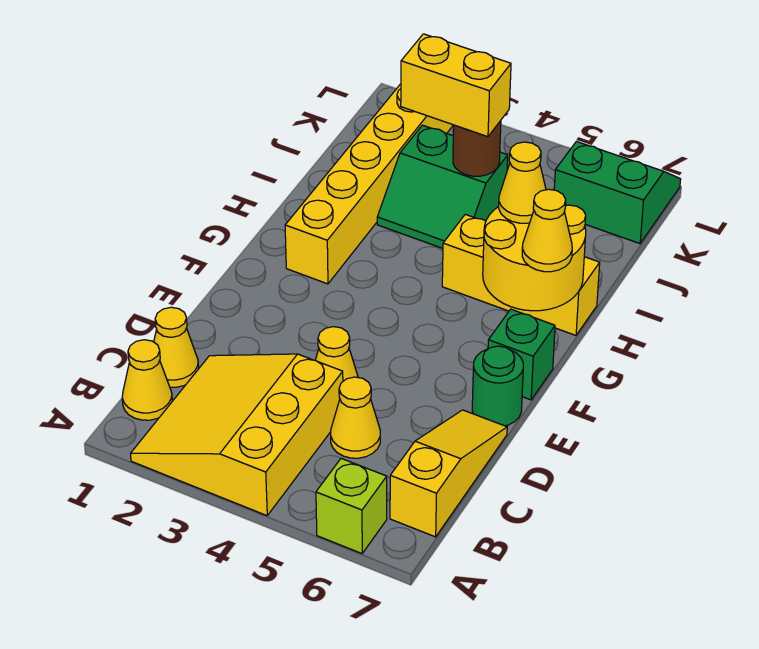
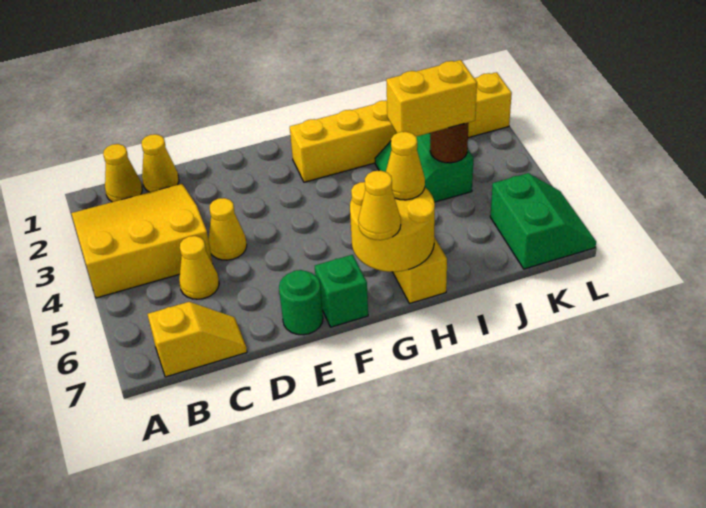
lime brick A6 level 1 -> none
yellow slope B7:D7 level 1 top B -> yellow slope B7:C7 level 1 top B
yellow brick J3:J4 level 3 -> yellow brick I4:J4 level 3

